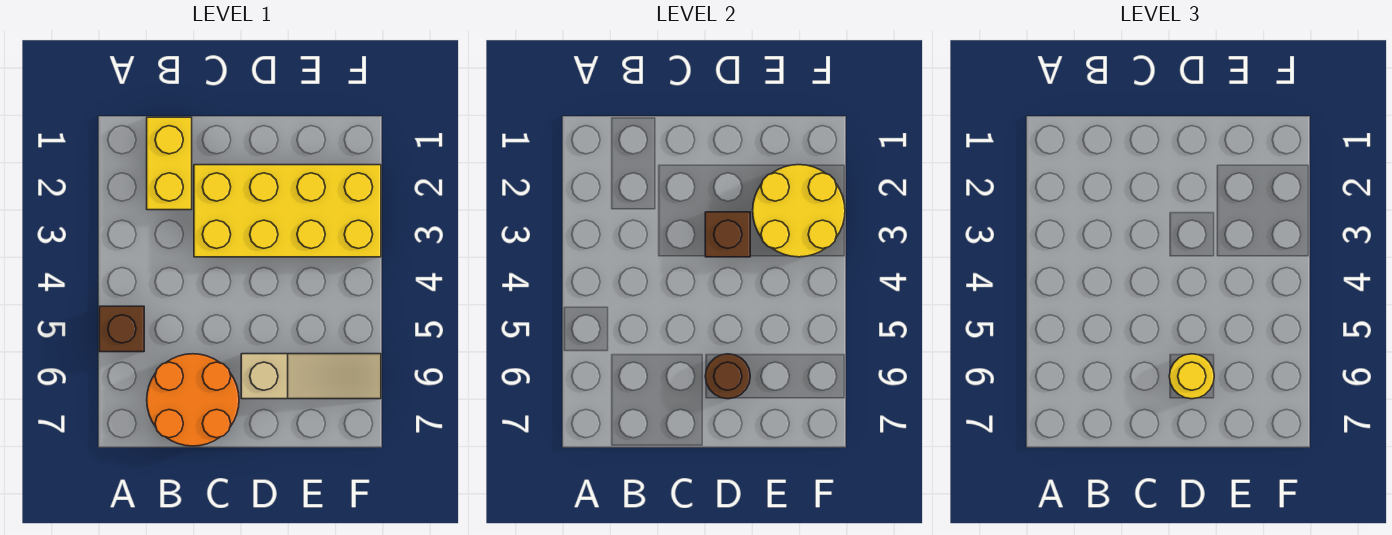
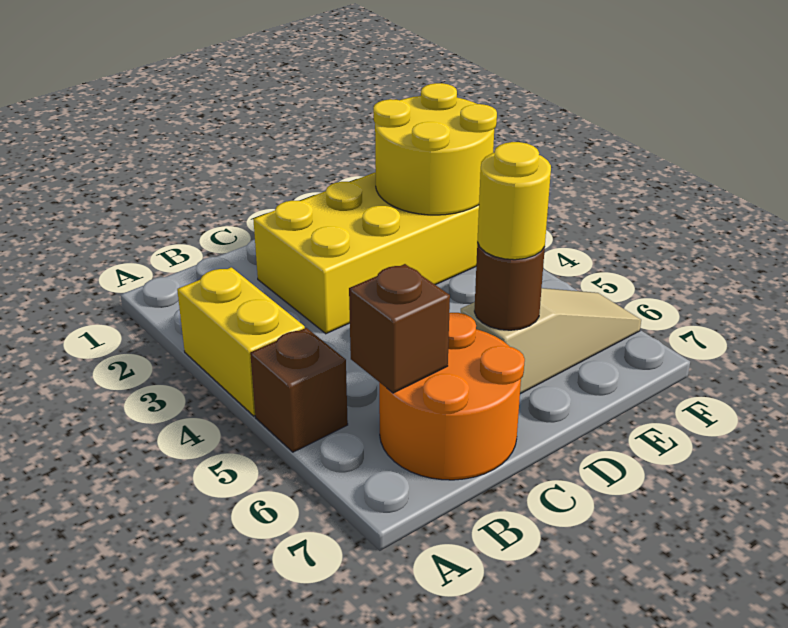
yellow brick B1:B2 level 1 -> yellow brick A3:A4 level 1
brown brick D3 level 2 -> brown brick B6 level 2

